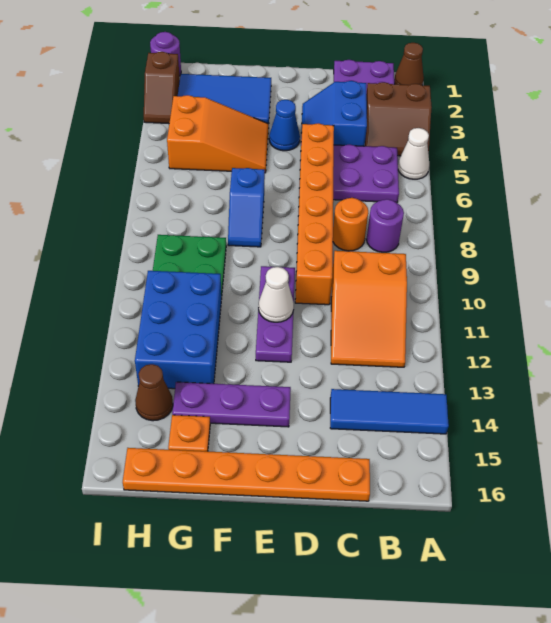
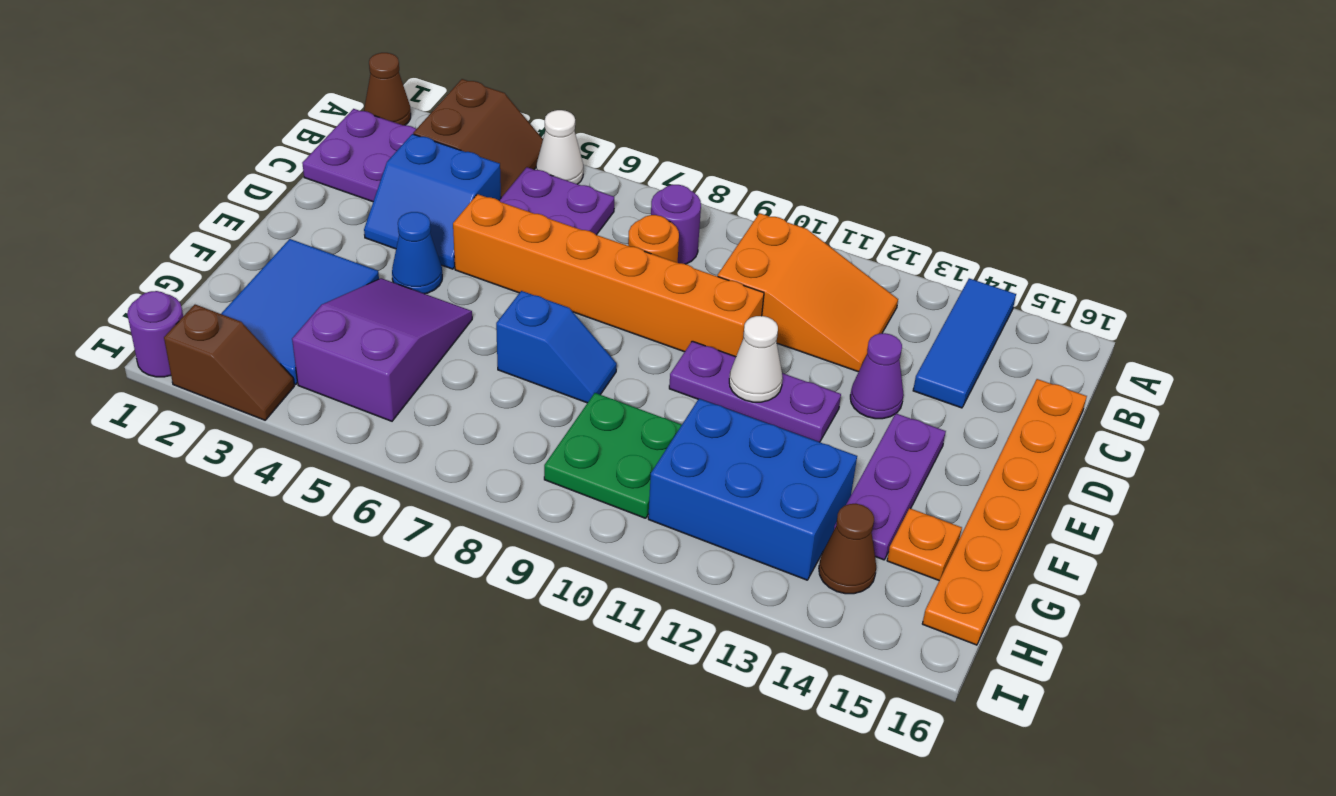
none -> purple cone D13 level 1
orange slope F4:H5 level 1 top H -> purple slope F4:H5 level 1 top H

